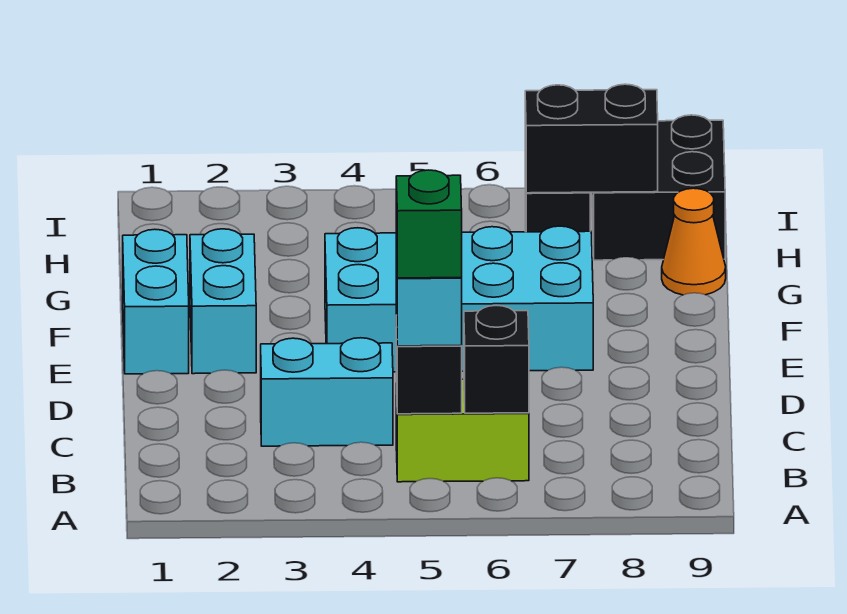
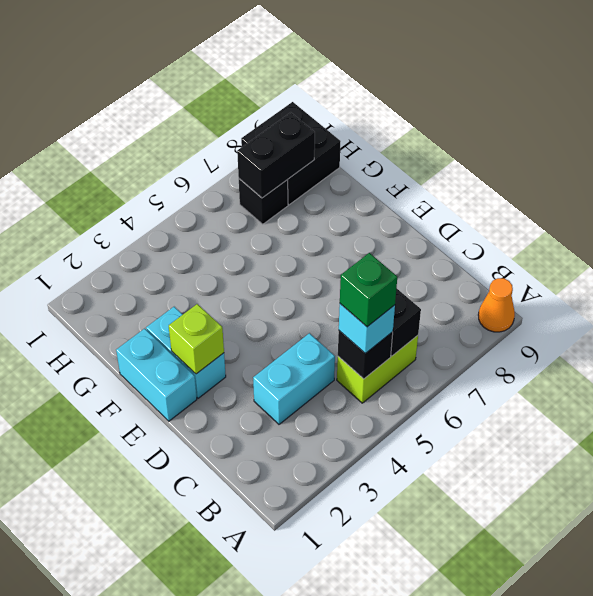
none -> lime brick E2 level 2
cyan brick E4:F7 level 1 -> none
orange cone G9 level 1 -> orange cone A9 level 1

